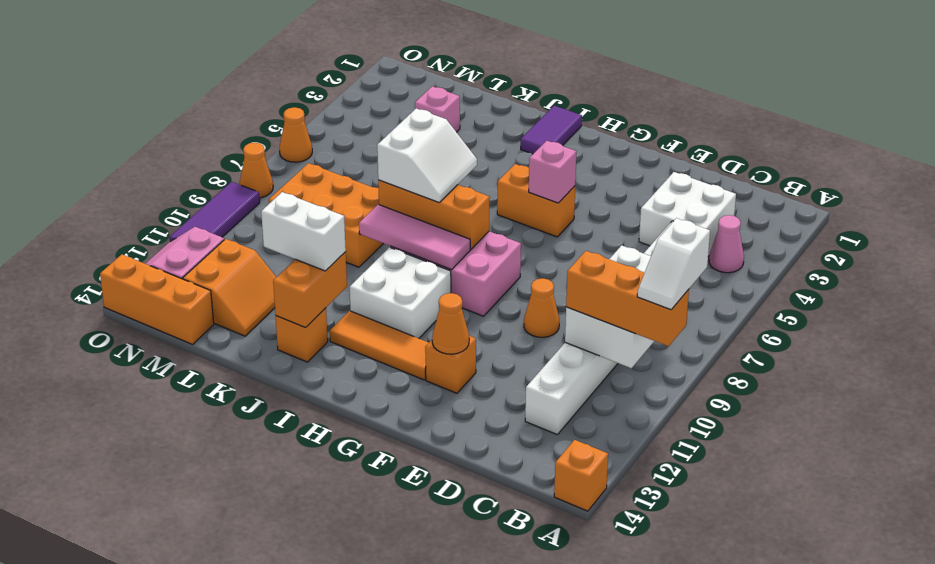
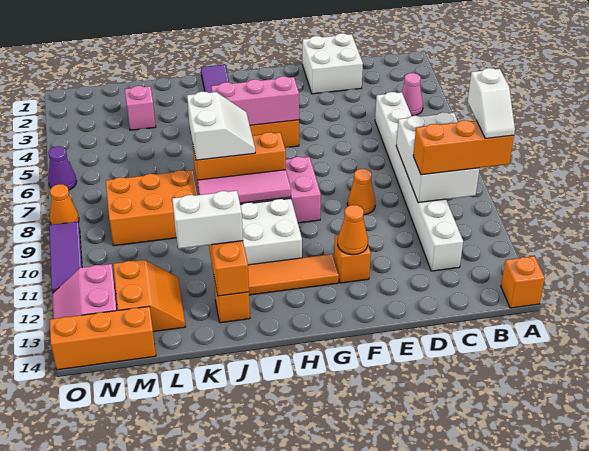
white brick C3:D4 level 1 -> white brick D1:E2 level 1
pink brick G5 level 2 -> pink brick G5:I5 level 2
orange cone O6 level 1 -> purple cone O6 level 1

